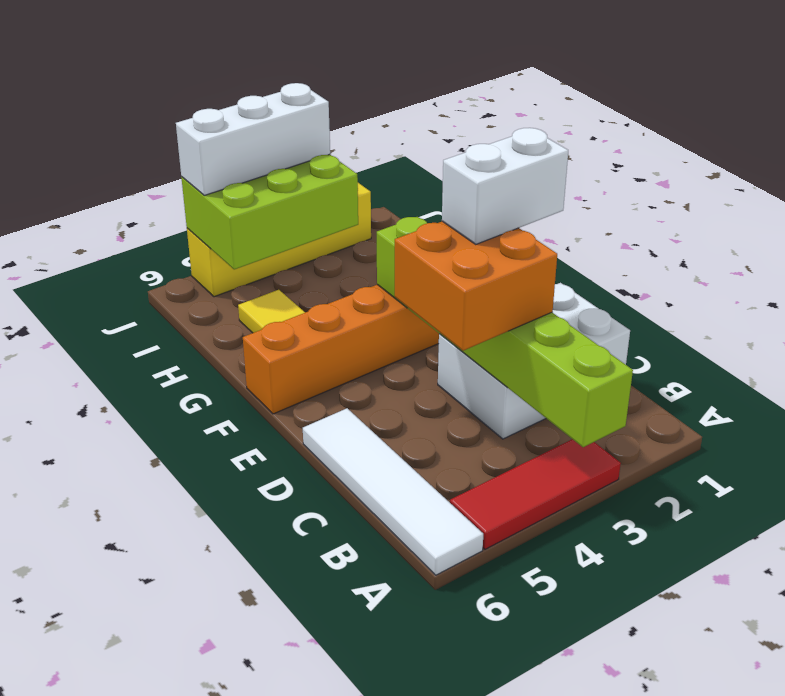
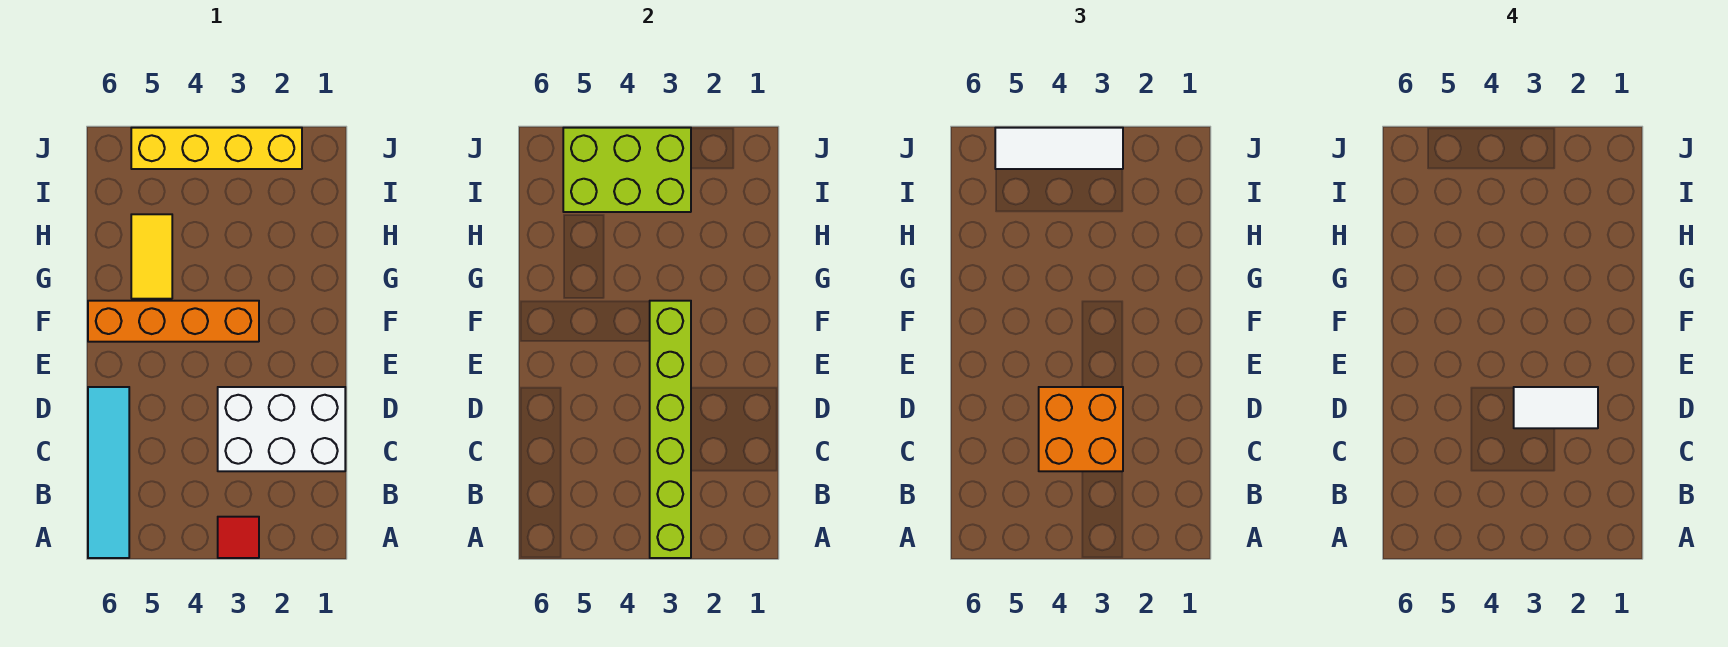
red tile A3:A5 level 1 -> red tile A3 level 1
white tile A6:D6 level 1 -> cyan tile A6:D6 level 1
white brick D2:D3 level 4 -> white tile D2:D3 level 4
white brick J3:J5 level 3 -> white tile J3:J5 level 3

